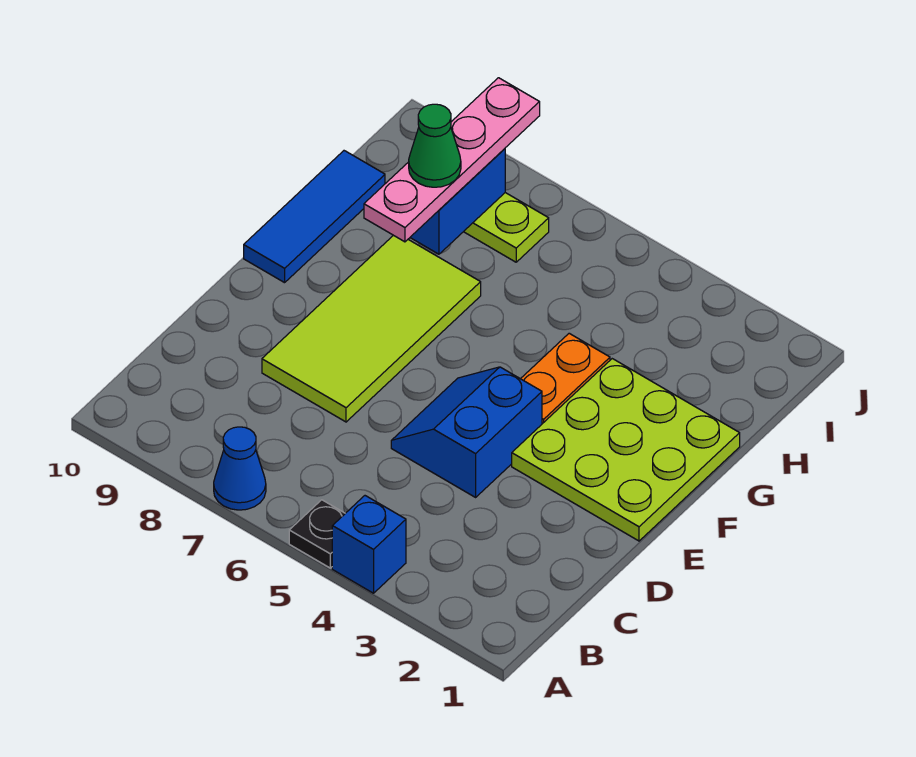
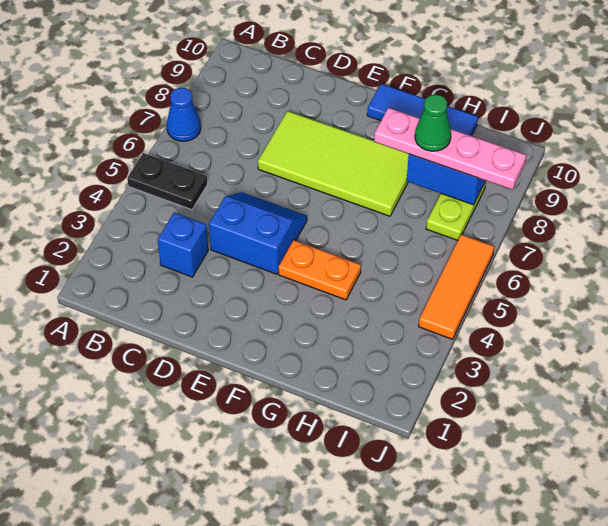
blue brick A4 level 1 -> blue brick C3 level 1
black plate A5 level 1 -> black plate A5:B5 level 1
lime plate E1:G3 level 1 -> none
none -> orange tile J4:J6 level 1

